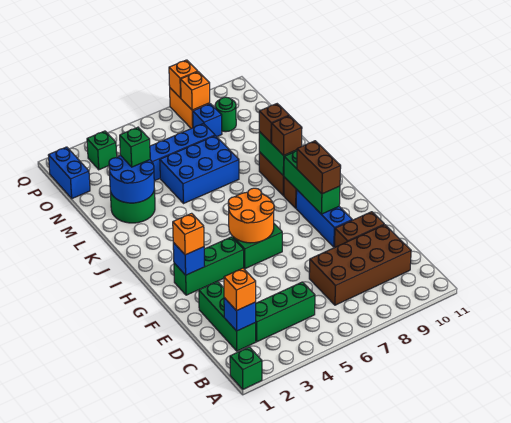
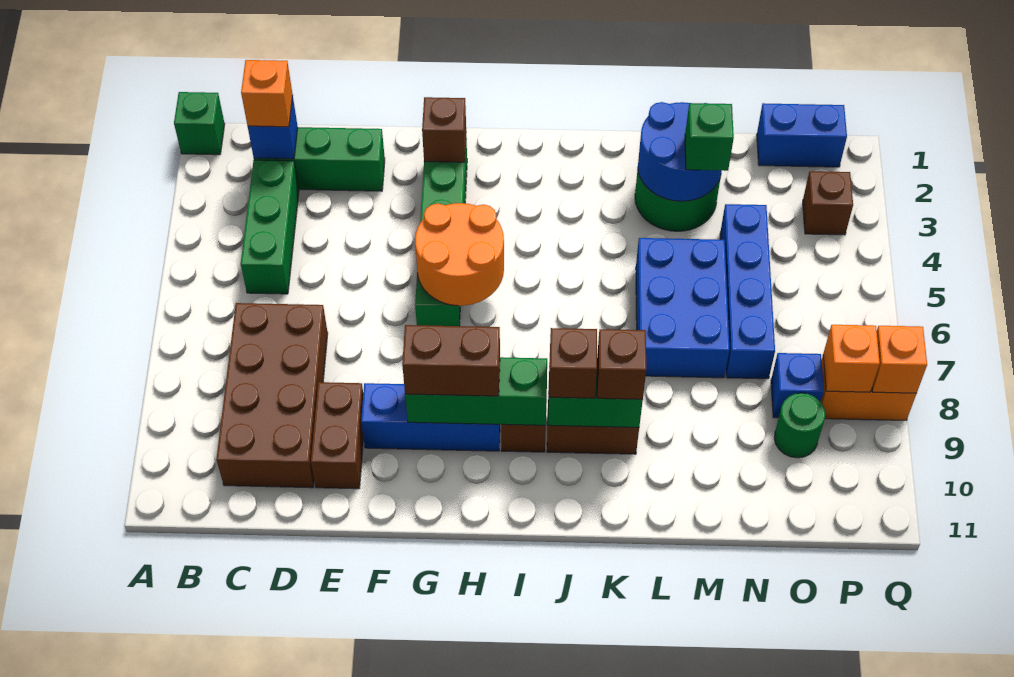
blue brick G2 level 2 -> brown brick G2 level 2
orange brick G2 level 3 -> none
green brick P3 level 1 -> brown brick P3 level 1

